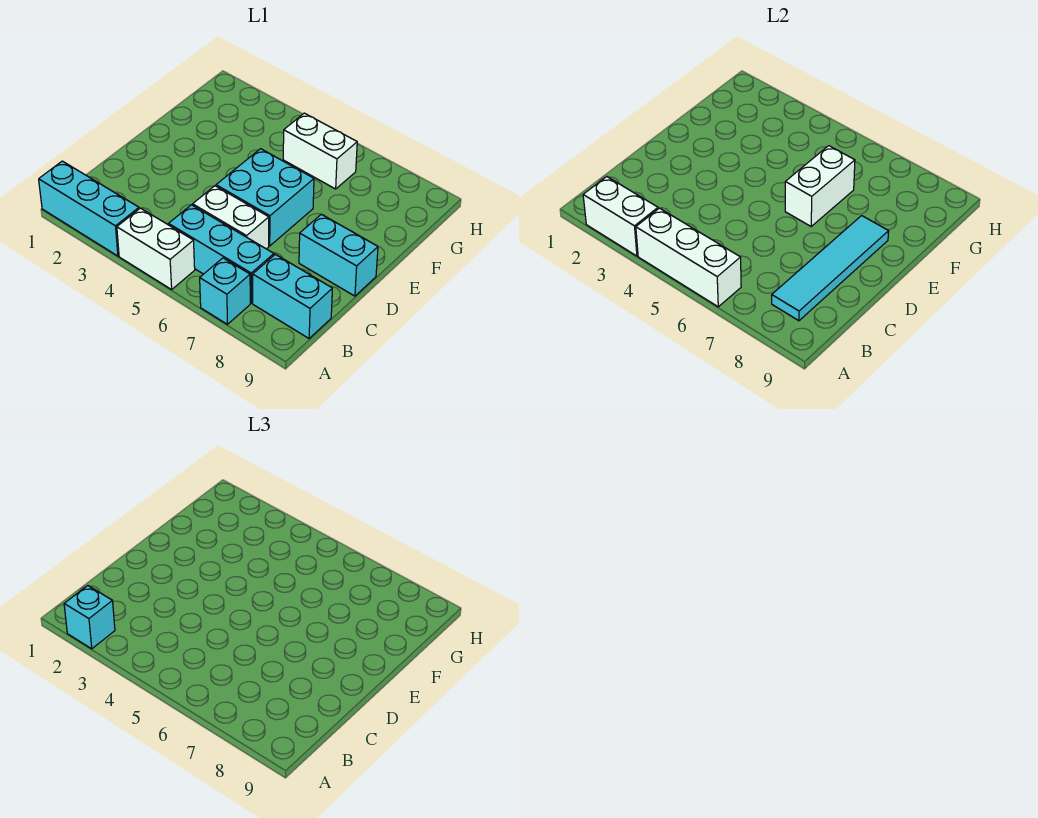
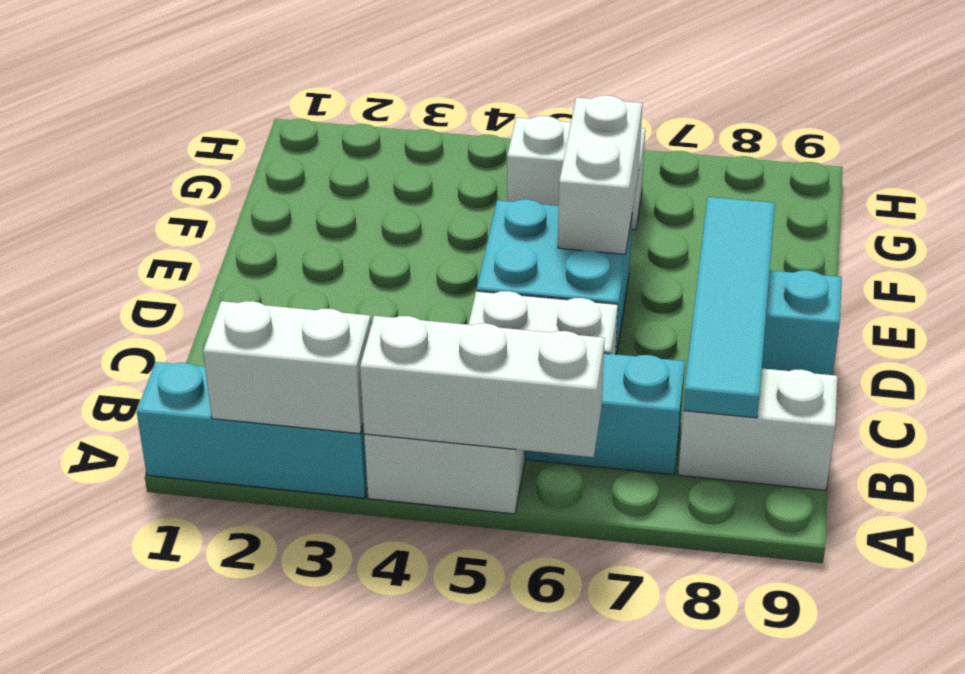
cyan brick A2 level 3 -> none
cyan brick A7 level 1 -> none
cyan brick B8:B9 level 1 -> white brick B8:B9 level 1

